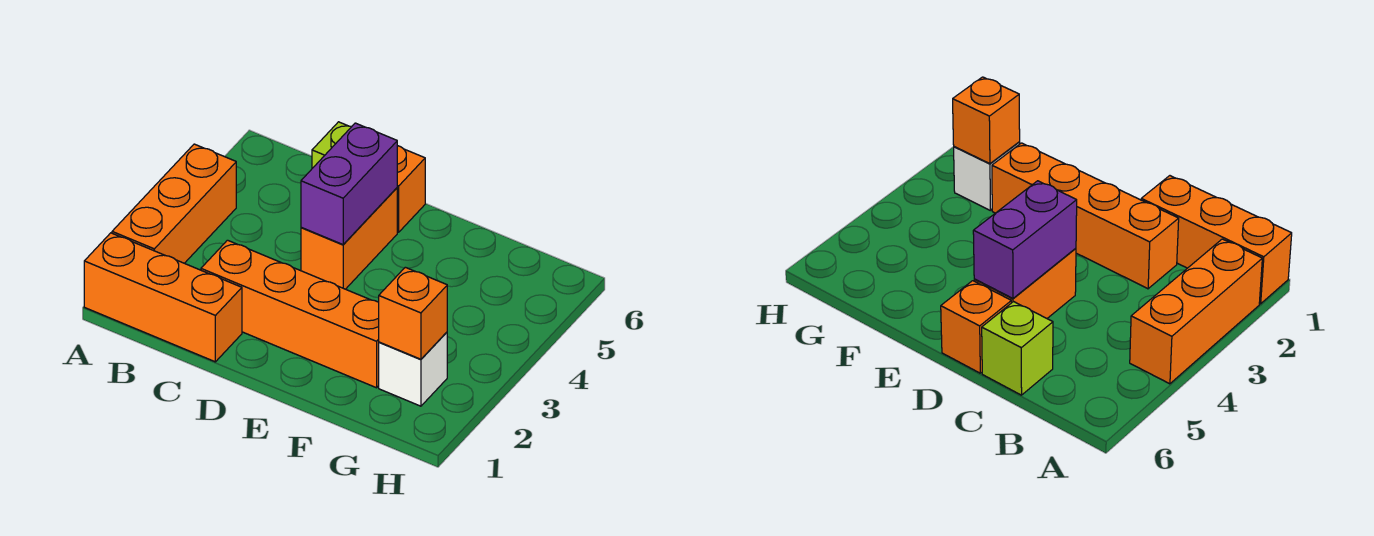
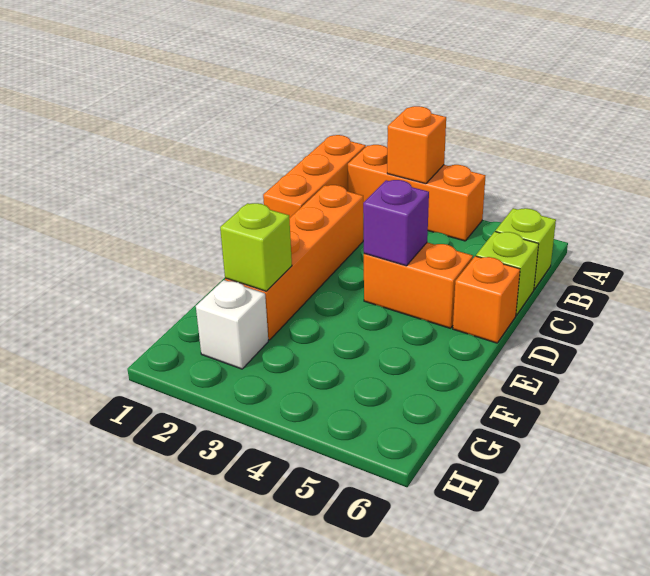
none -> lime brick B6 level 1
purple brick D4:D5 level 2 -> purple brick D4 level 2
none -> lime brick F2 level 2
orange brick G2 level 2 -> orange brick A3 level 2

